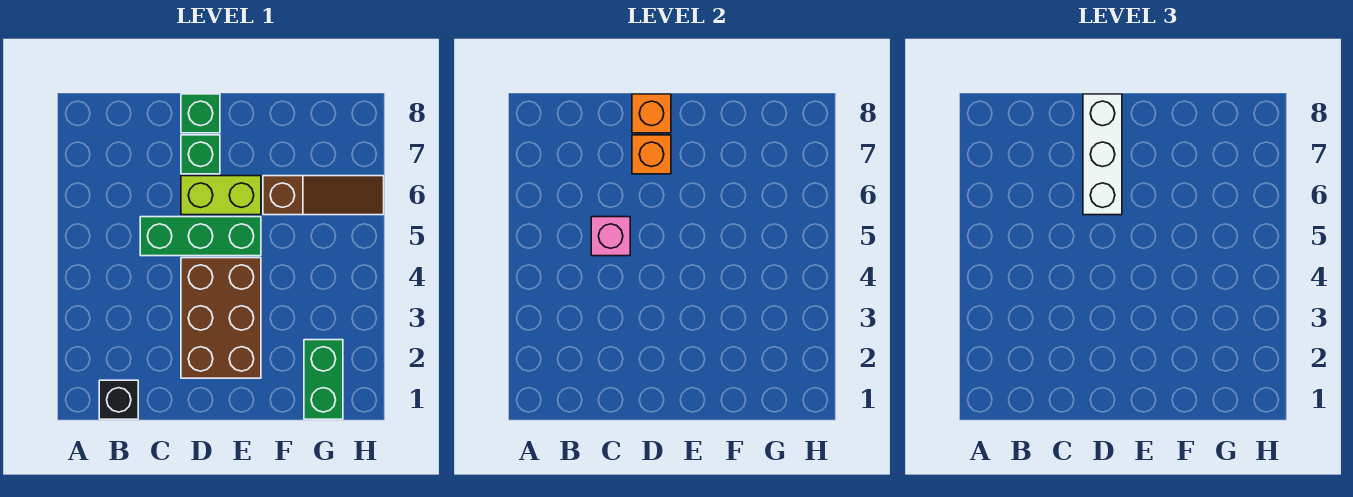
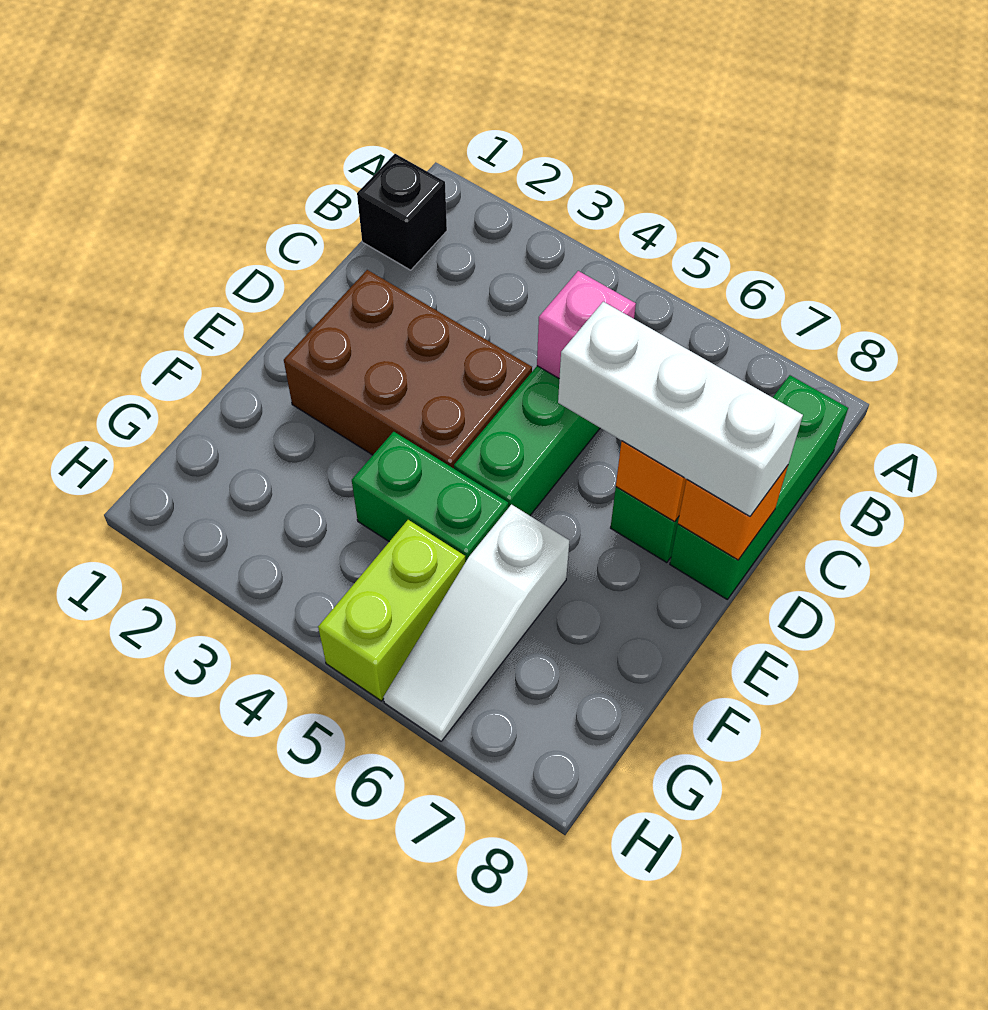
lime brick D6:E6 level 1 -> lime brick G5:H5 level 1
green brick D8 level 1 -> green brick B8:D8 level 1
brown slope F6:H6 level 1 top F -> white slope F6:H6 level 1 top F
green brick G1:G2 level 1 -> green brick F4:F5 level 1

